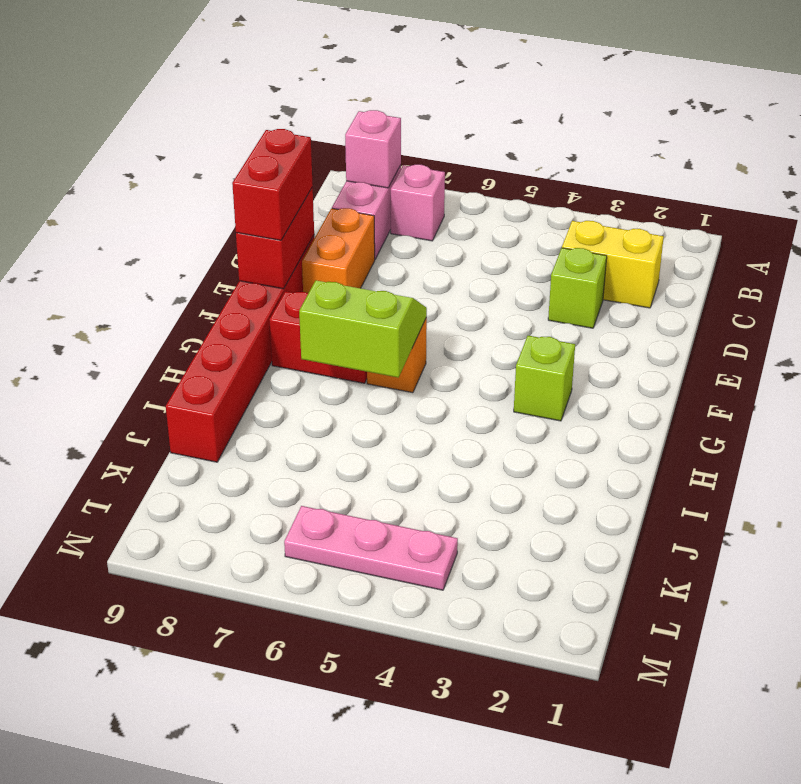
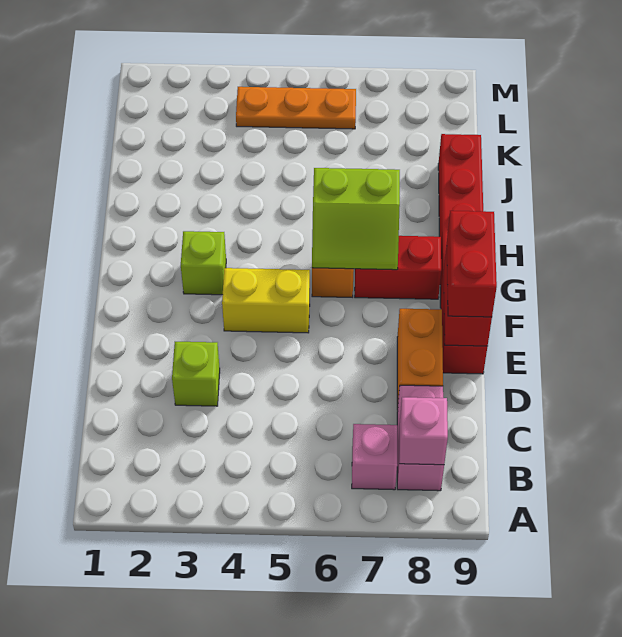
yellow brick C2:C3 level 1 -> yellow brick F4:F5 level 1
pink plate L4:L6 level 1 -> orange plate L4:L6 level 1

